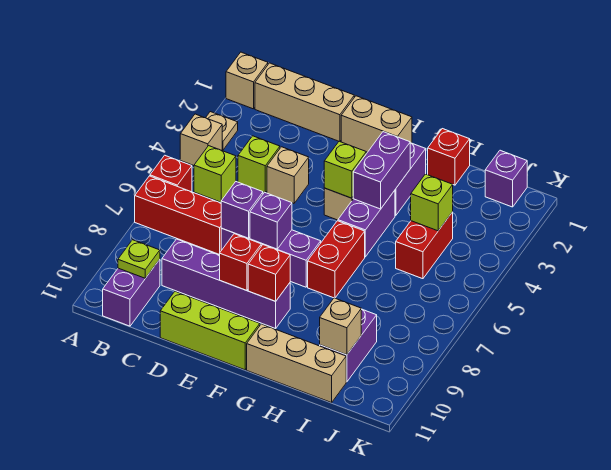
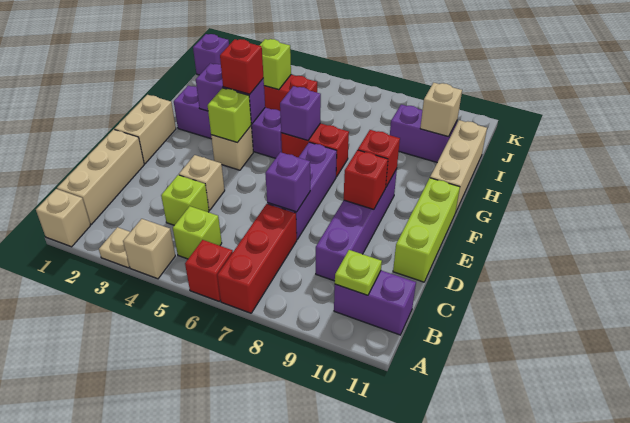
purple brick E7 level 2 -> purple brick G6 level 2
red brick H1 level 1 -> red brick G4 level 3

